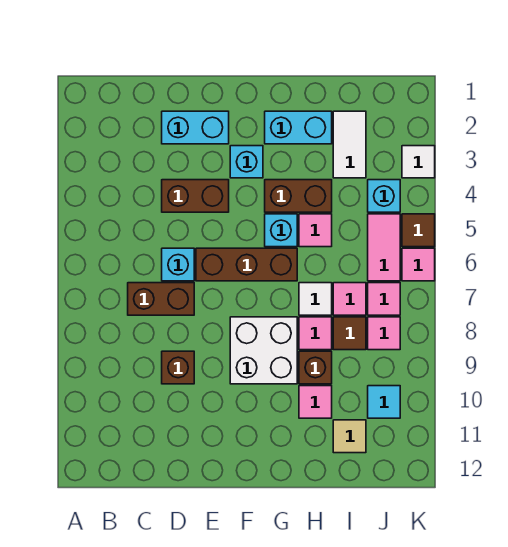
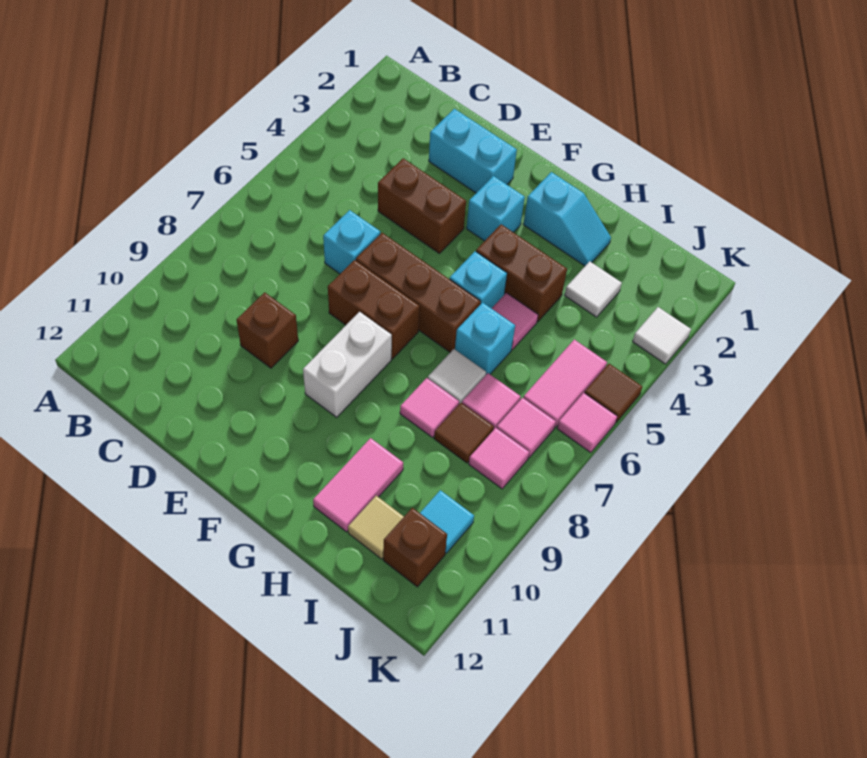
brown brick C7:D7 level 1 -> brown brick E7:F7 level 1
white brick F8:G9 level 1 -> white brick F8:F9 level 1
cyan brick G2:H2 level 1 -> cyan slope G2:H2 level 1 top G
brown brick H9 level 1 -> brown brick J11 level 1
pink tile H10 level 1 -> pink tile H10:H11 level 1
white tile I2:I3 level 1 -> white tile I3 level 1
cyan brick J4 level 1 -> cyan brick H6 level 1

